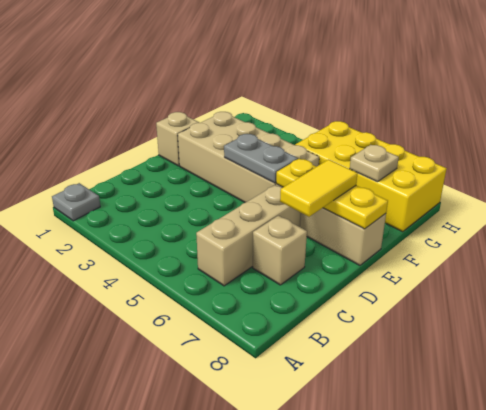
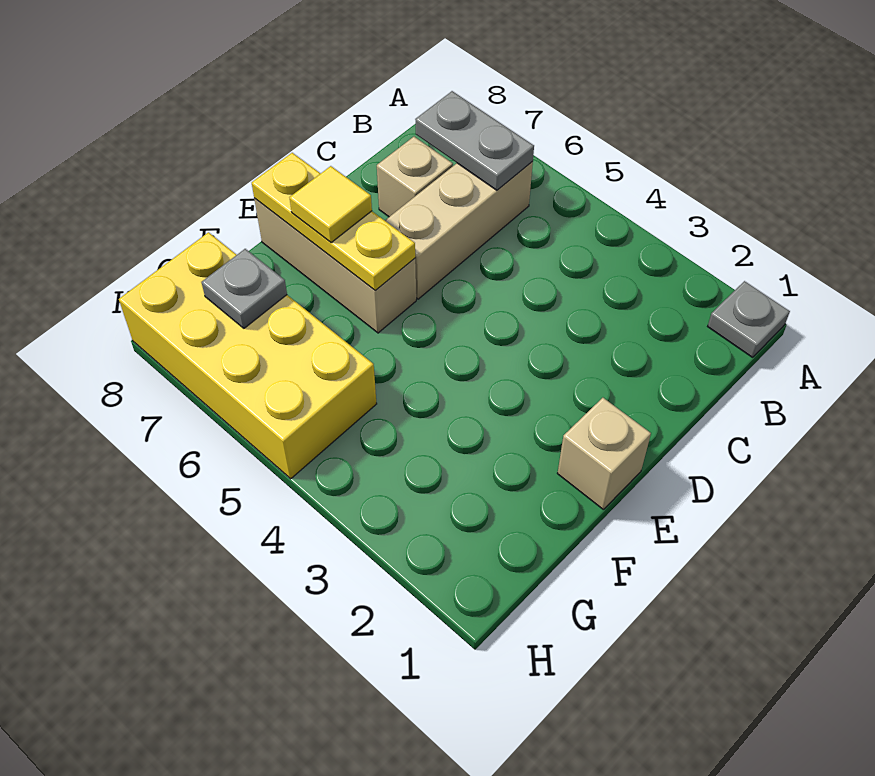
yellow tile D7:E7 level 3 -> yellow tile E7 level 3
tan brick E2:F5 level 1 -> none
grey plate E4:E5 level 2 -> grey plate B6:B7 level 2
tan plate G7 level 2 -> grey plate G7 level 2

